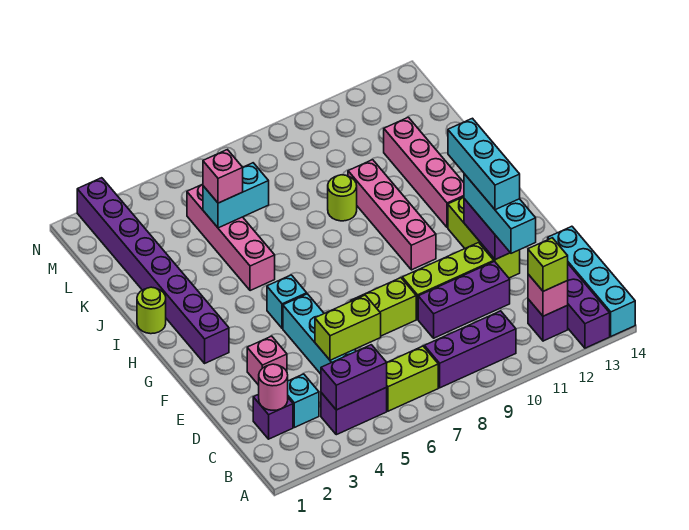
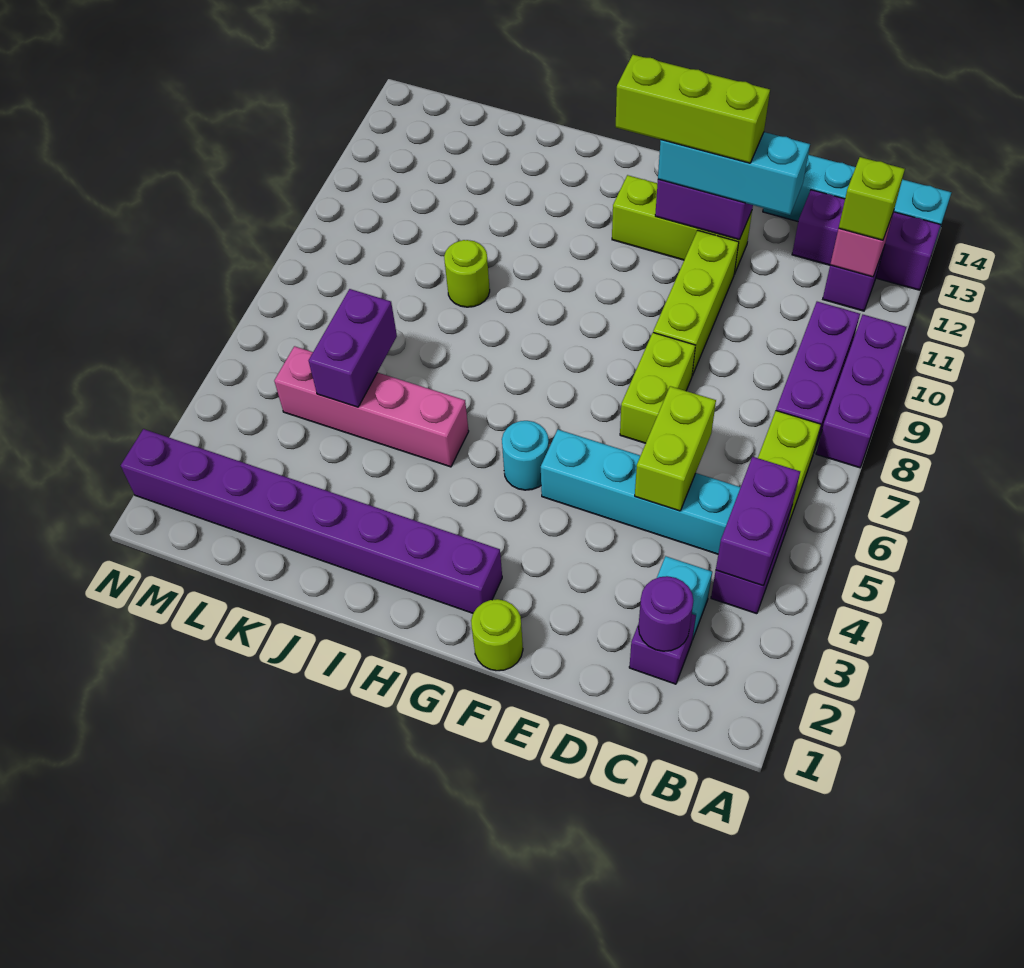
pink round brick C2 level 2 -> purple round brick C2 level 2
purple brick D9:D11 level 1 -> purple brick A8:A10 level 1
pink brick E3 level 1 -> none
cyan brick E12:G12 level 4 -> lime brick E12:G12 level 4
cyan brick G5 level 1 -> cyan round brick G5 level 1
pink brick G10:J10 level 1 -> none
pink brick H12:K12 level 1 -> none
lime round brick I1 level 1 -> lime round brick F1 level 1
cyan brick K5:K6 level 2 -> purple brick K5:K6 level 2
pink brick K5 level 3 -> none

